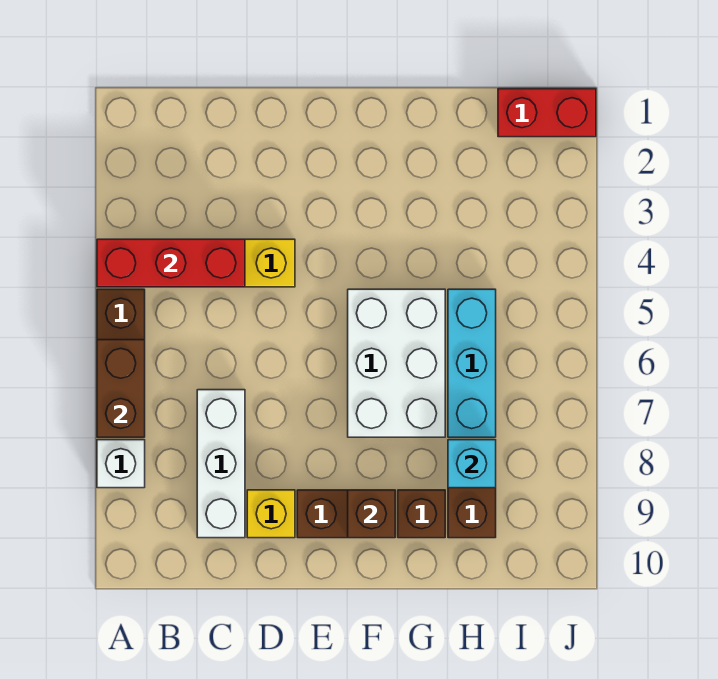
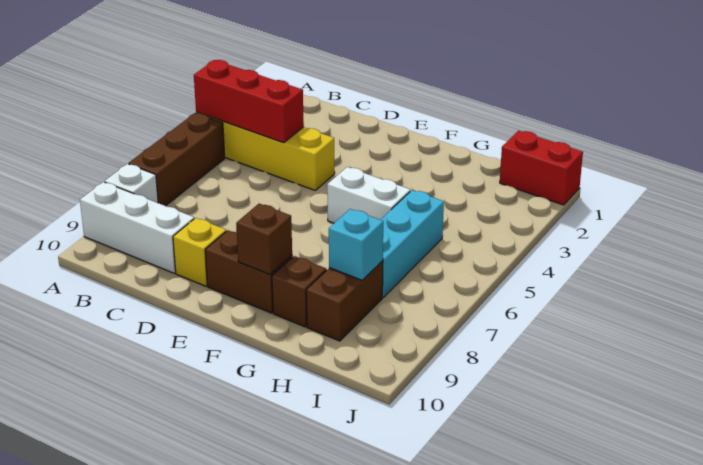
brown brick A6:A7 level 2 -> none
white brick C7:C9 level 1 -> white brick A9:C9 level 1
white brick F5:G7 level 1 -> white brick F5:G5 level 1

